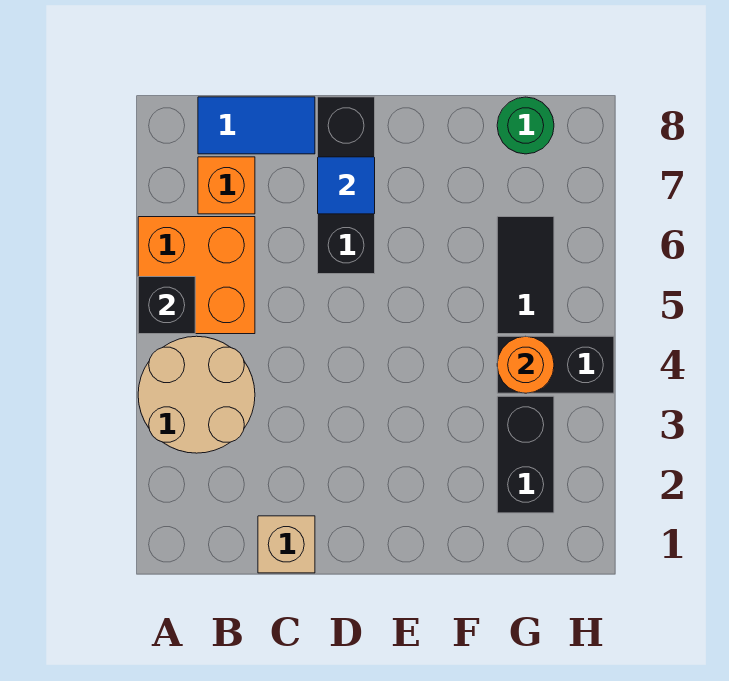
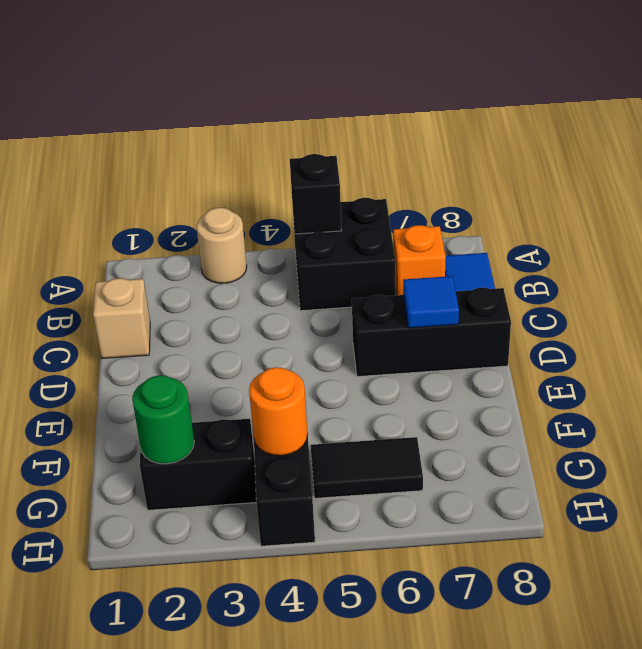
tan round brick A3:B4 level 1 -> tan round brick A3 level 1
orange brick A5:B6 level 1 -> black brick A5:B6 level 1
green round brick G8 level 1 -> green round brick G2 level 2

